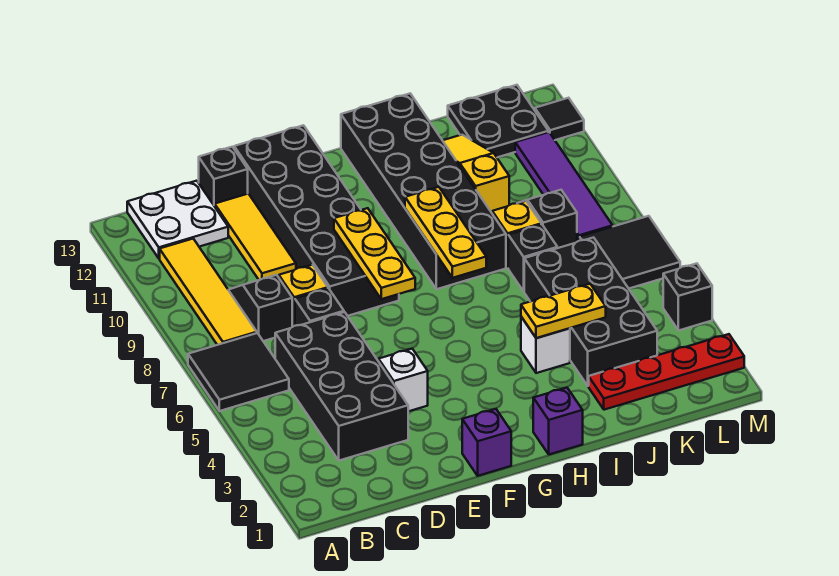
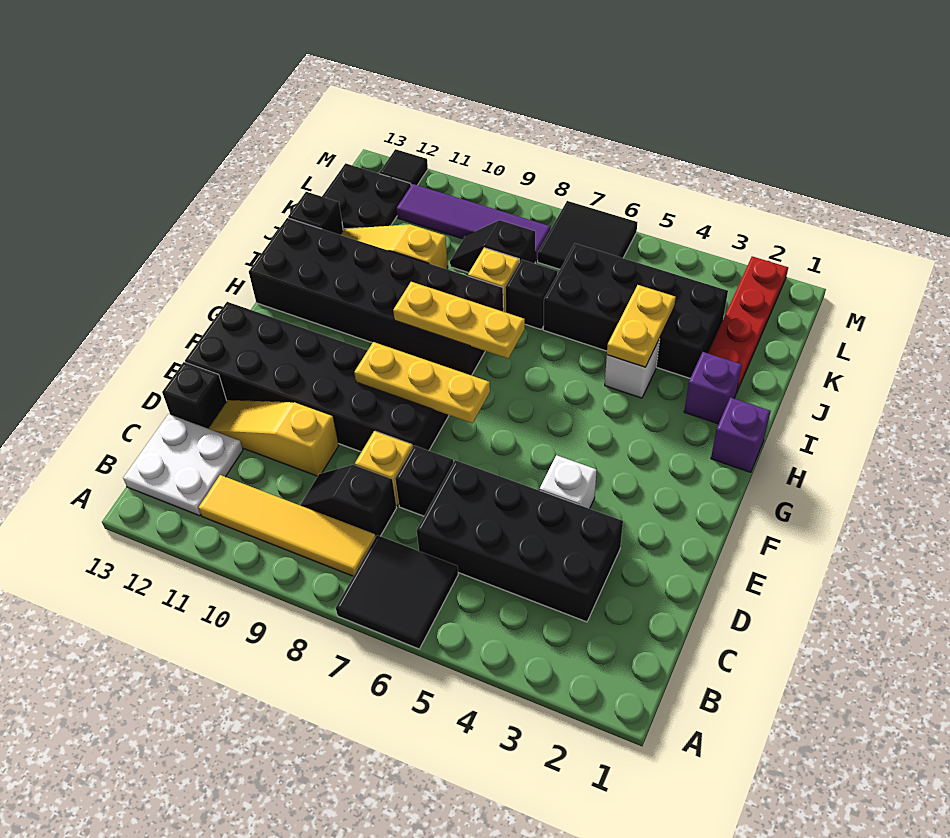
yellow tile D10:D12 level 1 -> yellow slope D10:D12 level 1 top 10
purple brick F1 level 1 -> purple brick I2 level 1
black brick M4 level 1 -> black brick J13 level 1

